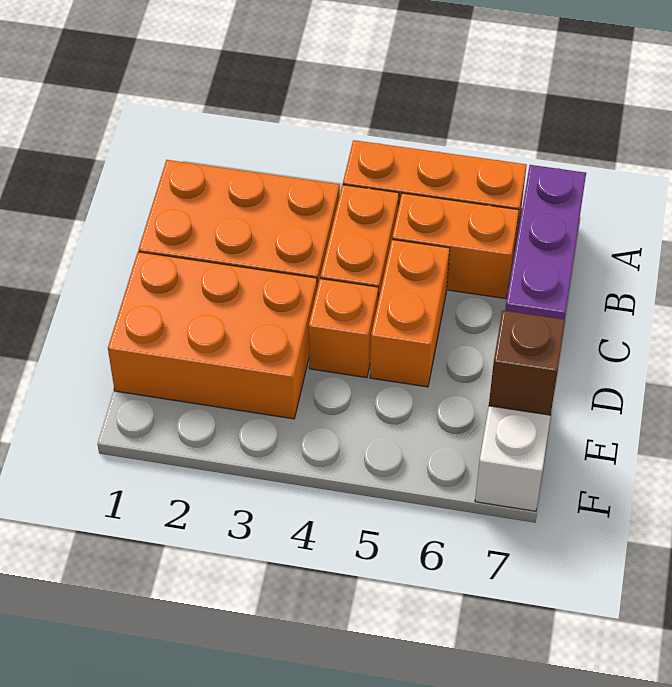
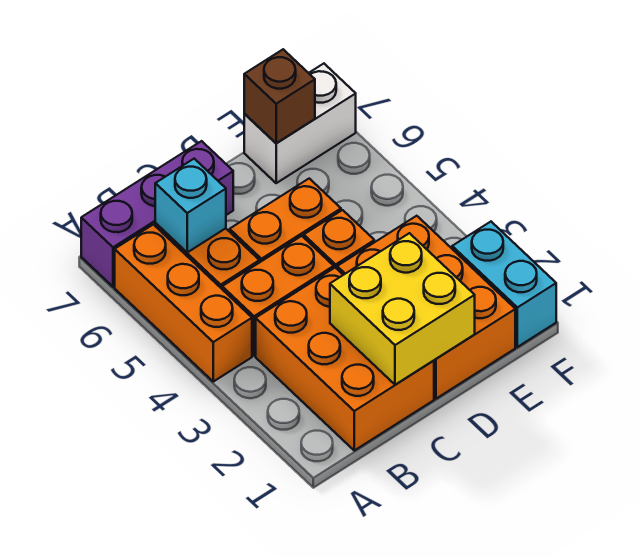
none -> cyan brick B6 level 2
none -> yellow brick C1:D2 level 2
none -> cyan brick F1:F2 level 1

